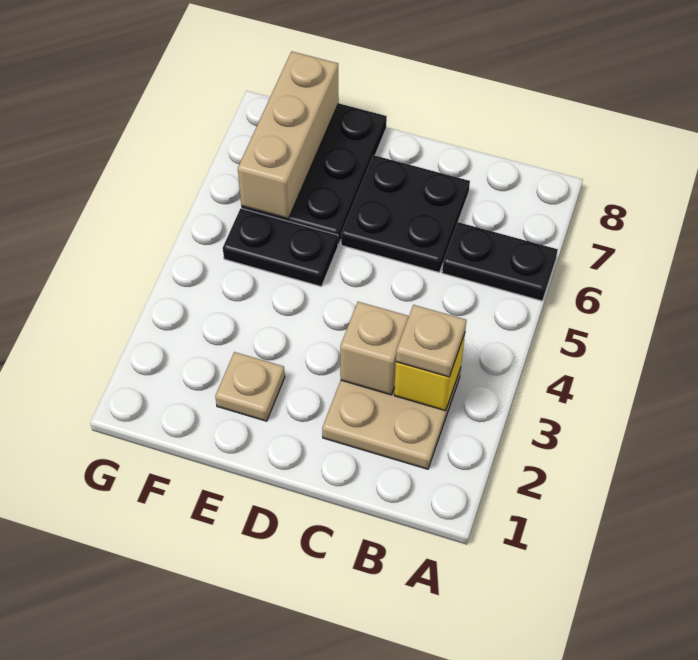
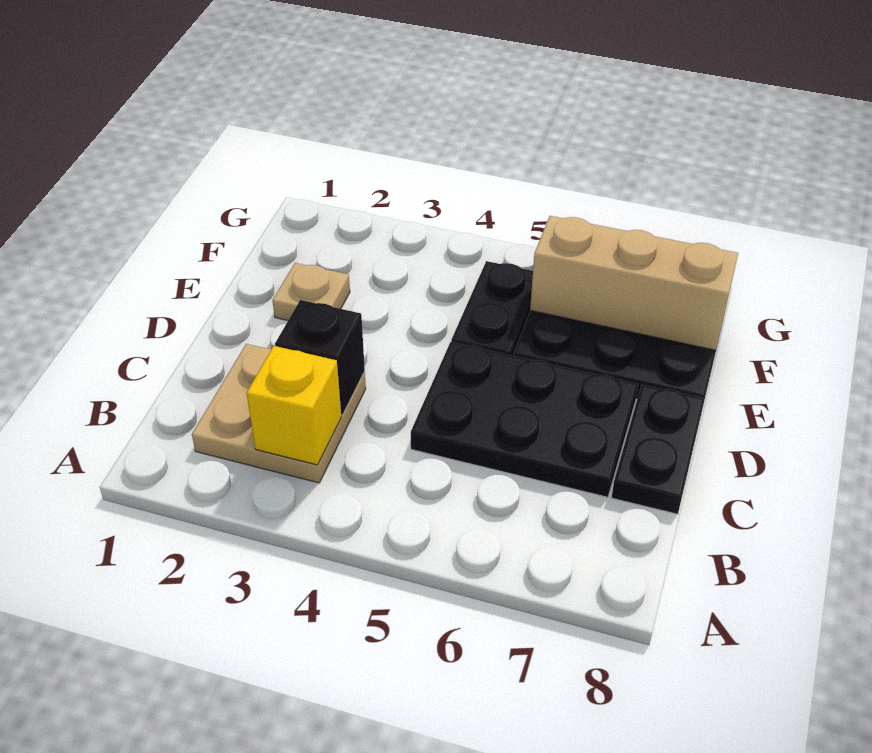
black plate A6:B6 level 1 -> black plate C8:D8 level 1
tan plate B3 level 3 -> none
tan brick C3 level 2 -> black brick C3 level 2
black plate C6:D7 level 1 -> black plate C5:D7 level 1

